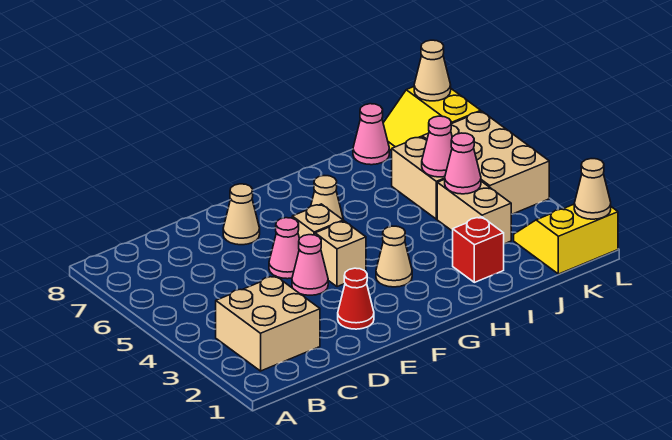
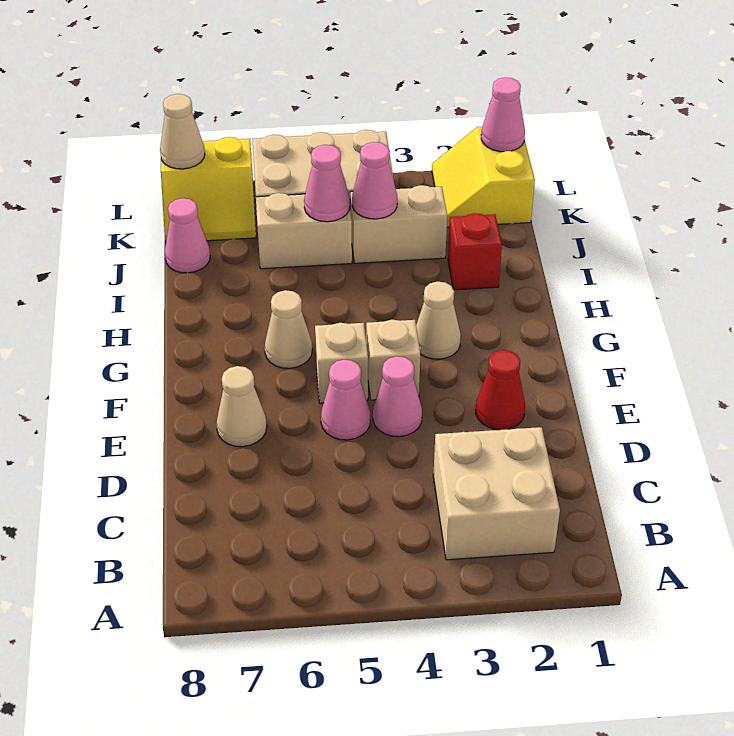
tan cone L1 level 2 -> pink cone L1 level 2

